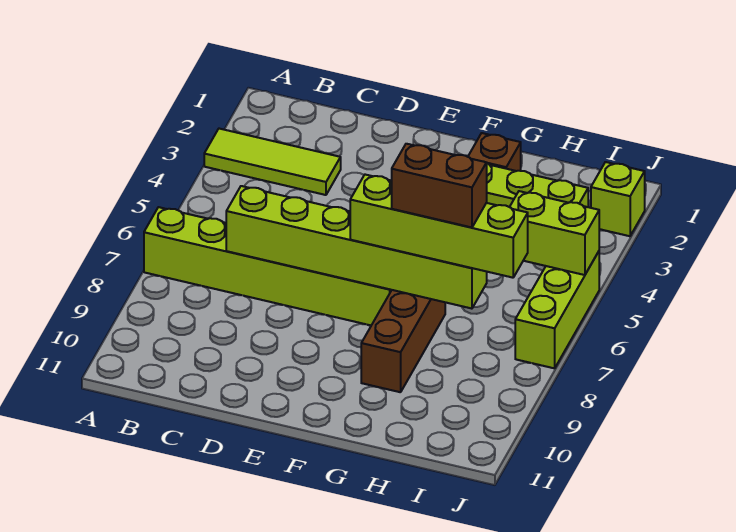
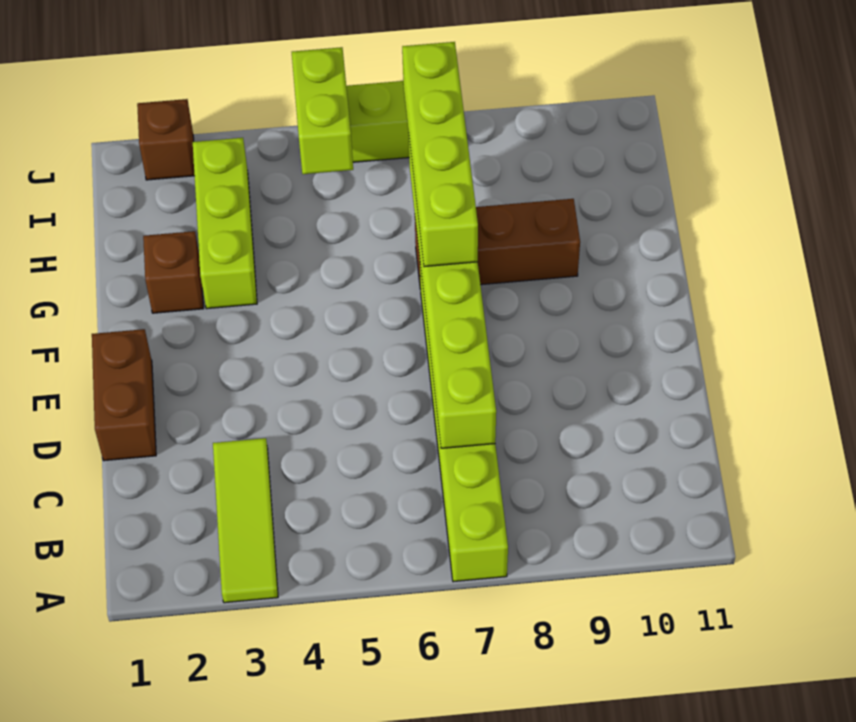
brown brick G7:H7 level 4 -> brown brick D1:E1 level 1
lime brick J2 level 1 -> brown brick J2 level 1

